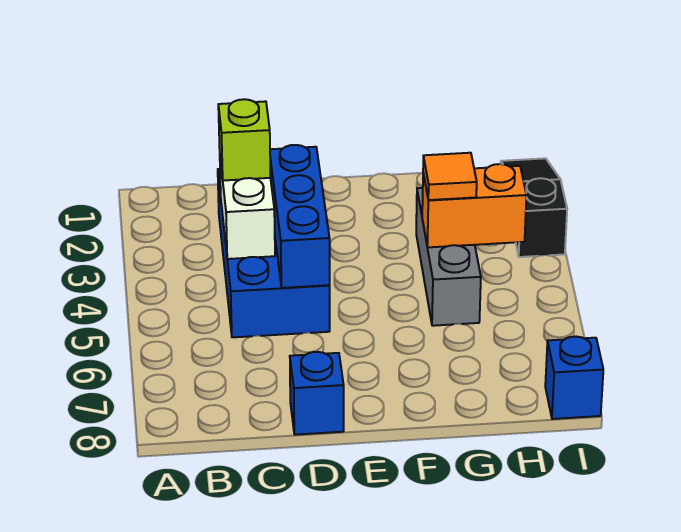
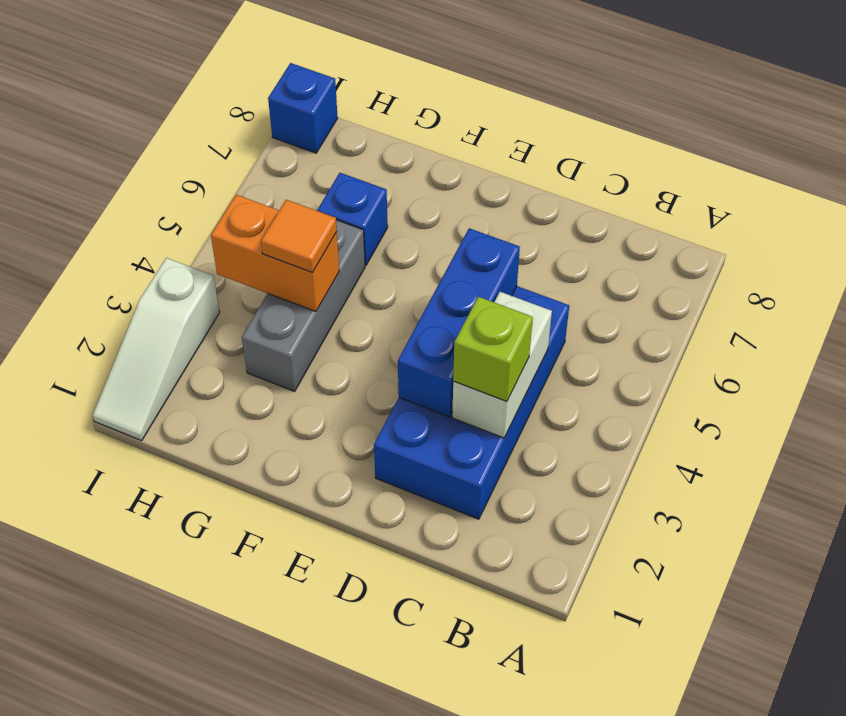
blue brick D8 level 1 -> blue brick G6 level 1
black slope I1:I3 level 1 top 3 -> white slope I1:I3 level 1 top 3

